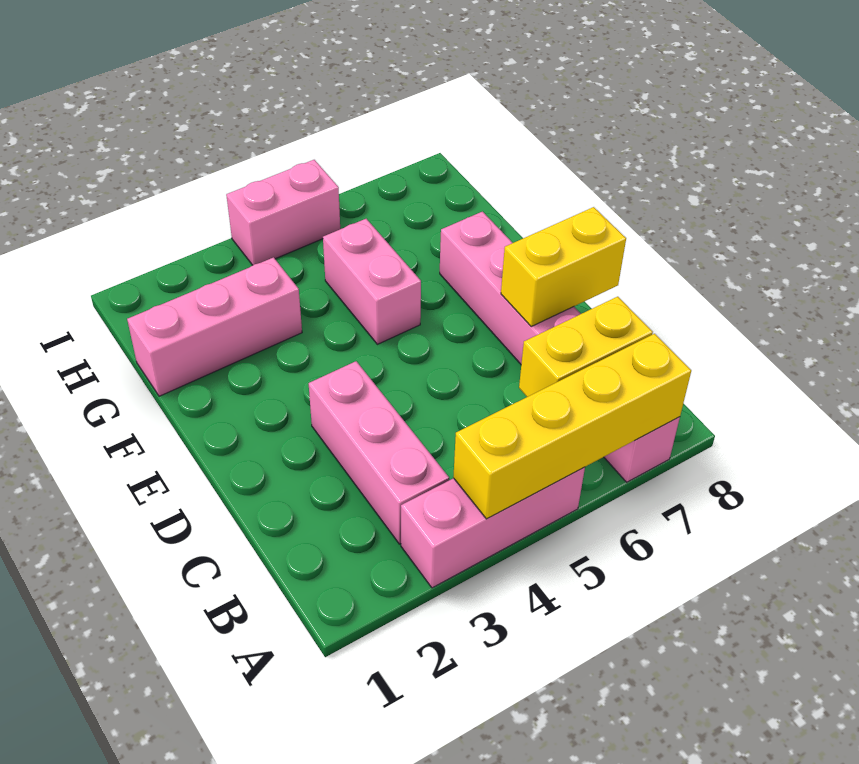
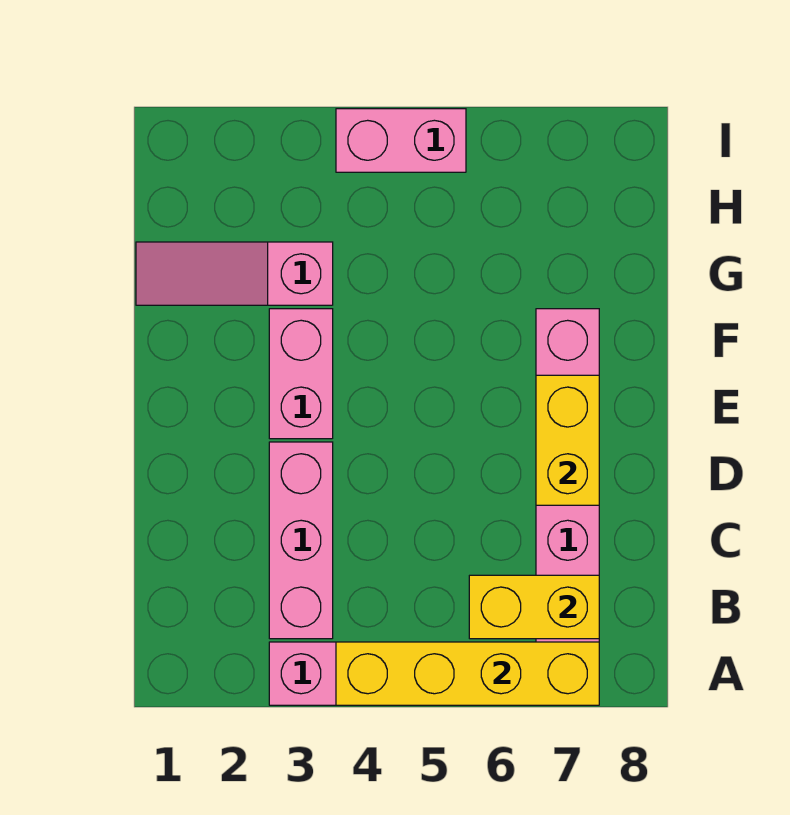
yellow brick D7:D8 level 2 -> yellow brick D7:E7 level 2
pink brick F5:G5 level 1 -> pink brick E3:F3 level 1
pink brick G1:G3 level 1 -> pink slope G1:G3 level 1 top 3

